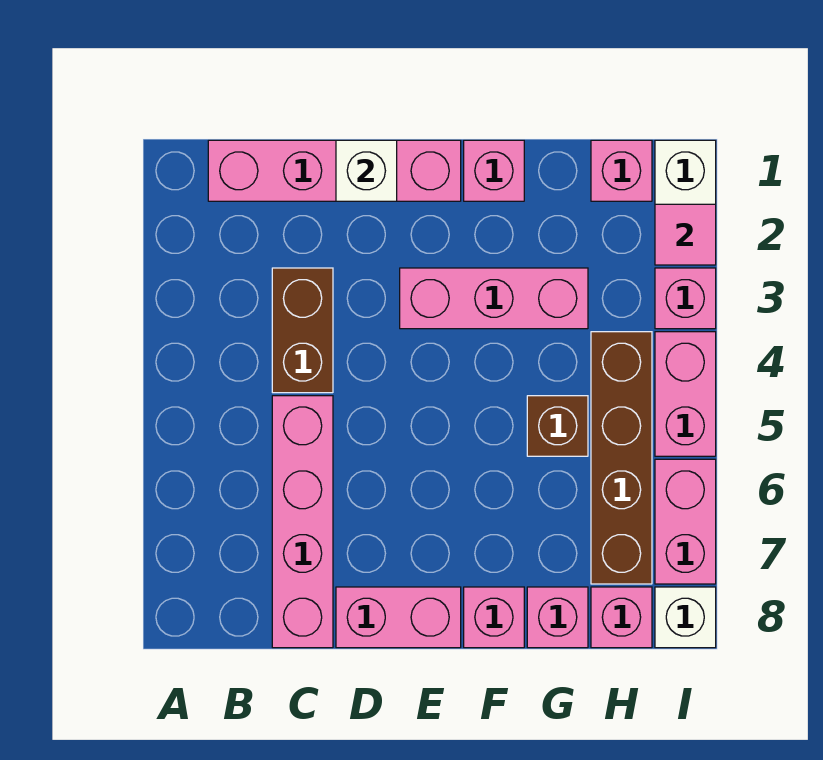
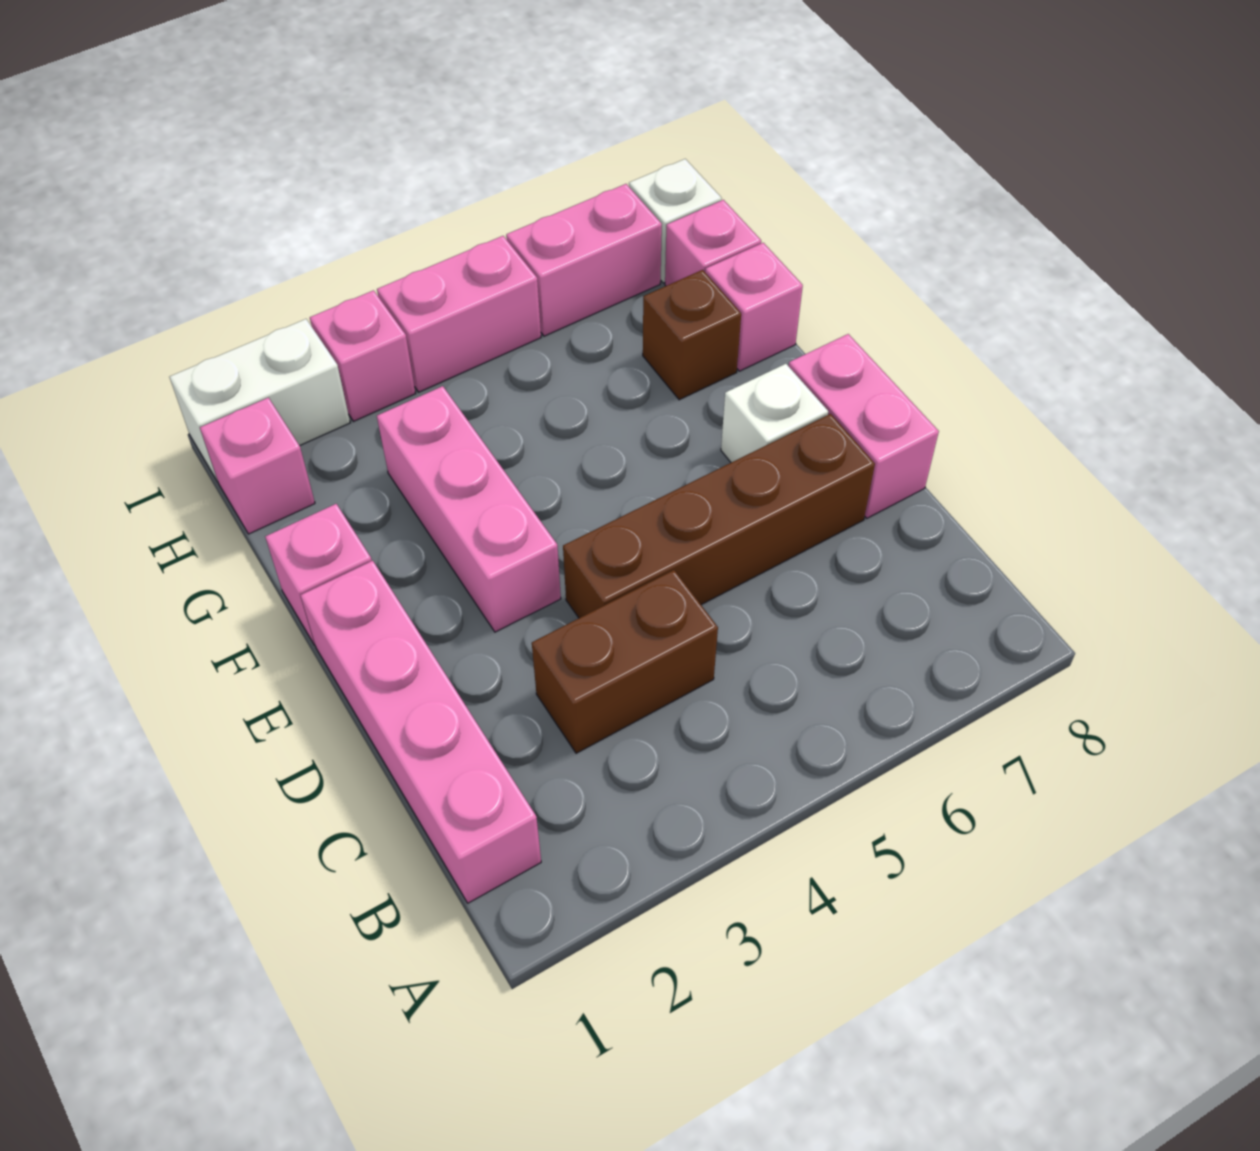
pink brick C5:C8 level 1 -> none
white brick D1 level 2 -> white brick E7 level 1
pink brick F8 level 1 -> none
brown brick G5 level 1 -> brown brick G7 level 1
brown brick H4:H7 level 1 -> brown brick D4:D7 level 1
pink tile I2 level 2 -> none

